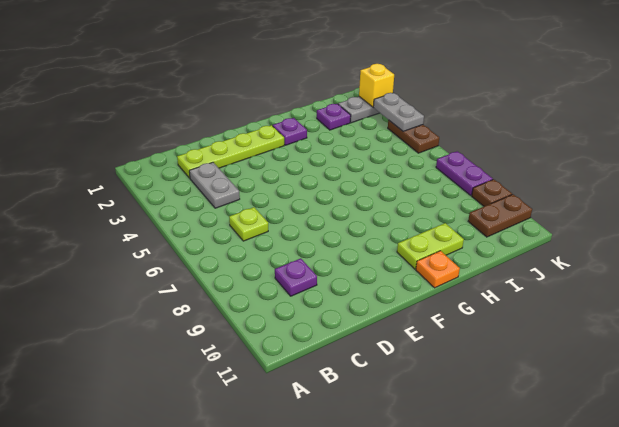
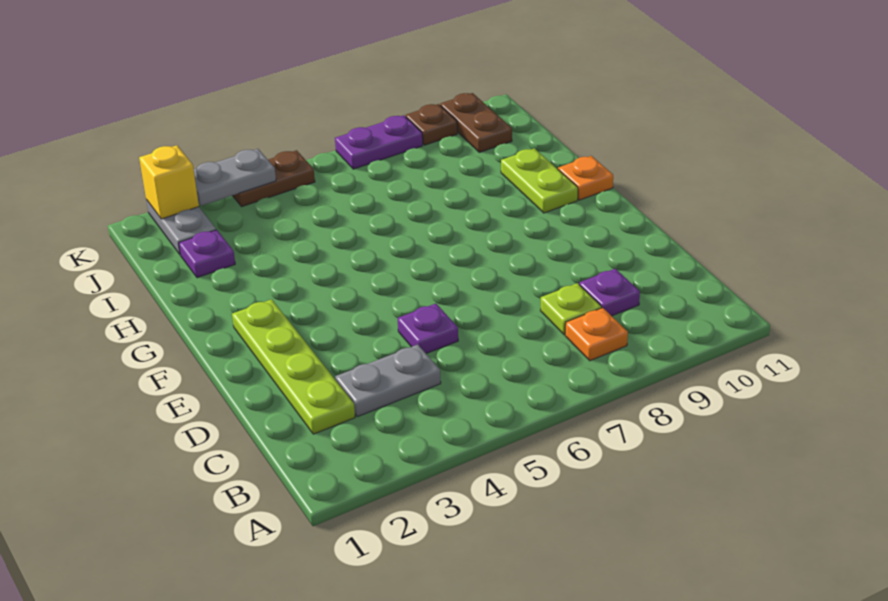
none -> orange plate B8 level 1
lime plate C6 level 1 -> lime plate C8 level 1
purple plate G2 level 1 -> purple plate D5 level 1

